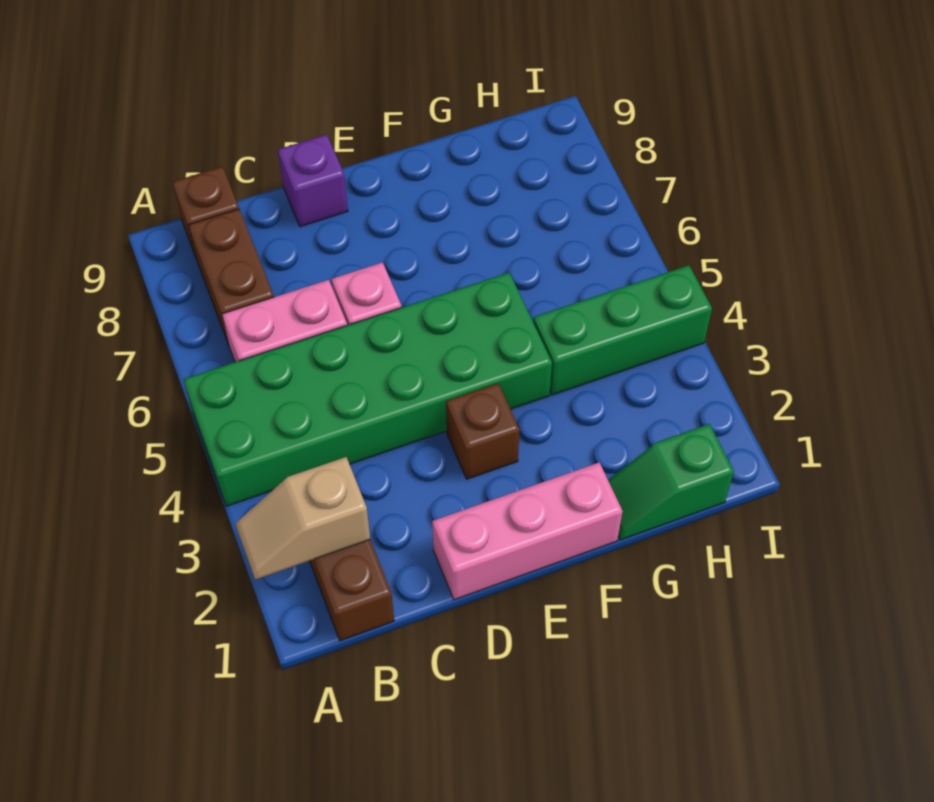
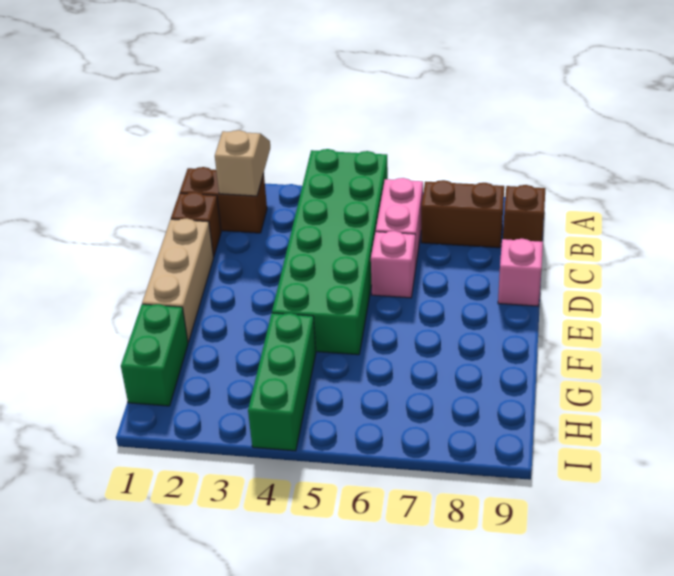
pink brick D1:F1 level 1 -> tan brick D1:F1 level 1
purple brick D9 level 1 -> pink brick D9 level 1
brown brick E3 level 1 -> brown brick C1 level 1
green slope G1:H1 level 1 top H -> green brick G1:H1 level 1

